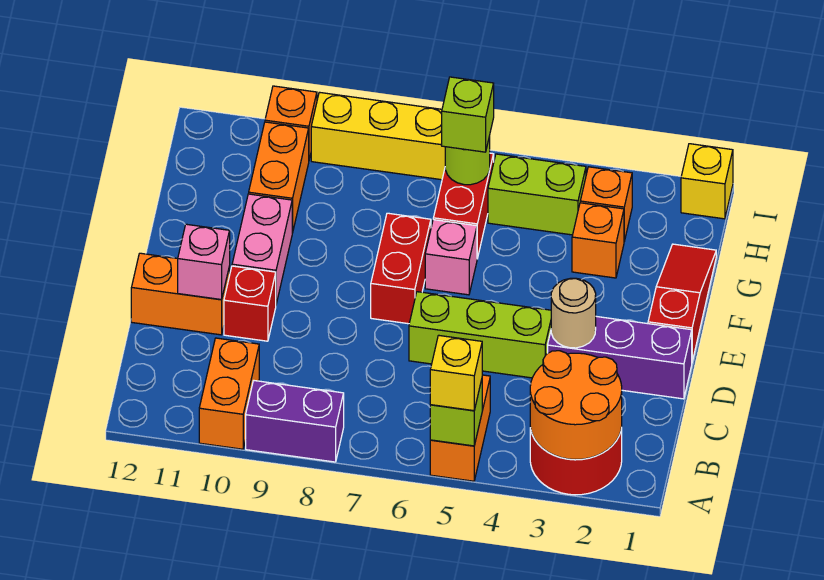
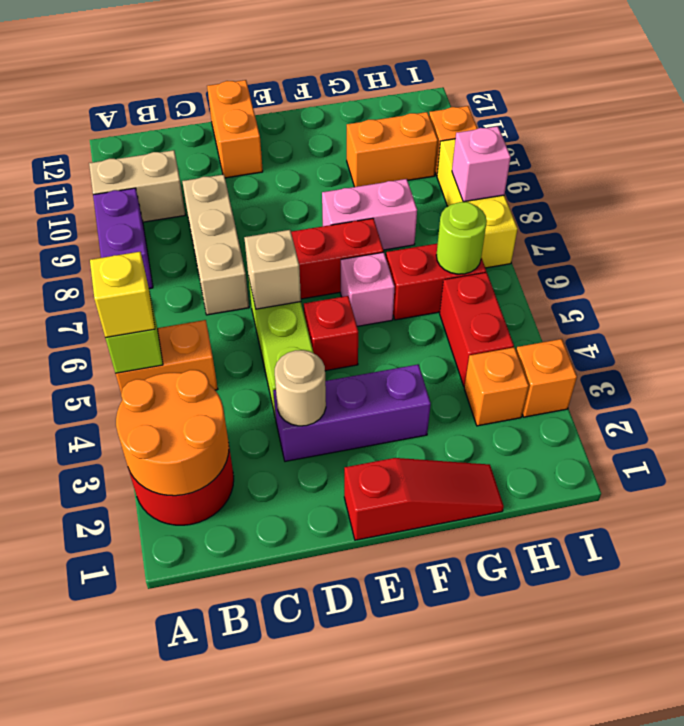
orange brick A10:B10 level 1 -> tan brick A10:B10 level 1
none -> tan brick C7:C9 level 1
purple brick D1:D3 level 1 -> purple brick D3:F3 level 1
none -> tan brick D6 level 2
red brick D10 level 1 -> red brick E5 level 1
pink brick D11 level 2 -> pink brick I8 level 2
pink brick E10:F10 level 1 -> pink brick F8:G8 level 1
orange brick G3 level 1 -> orange brick I3 level 1
lime brick H4:H5 level 1 -> red brick H4:H5 level 1
lime brick H6 level 3 -> none
yellow brick I1 level 1 -> none

